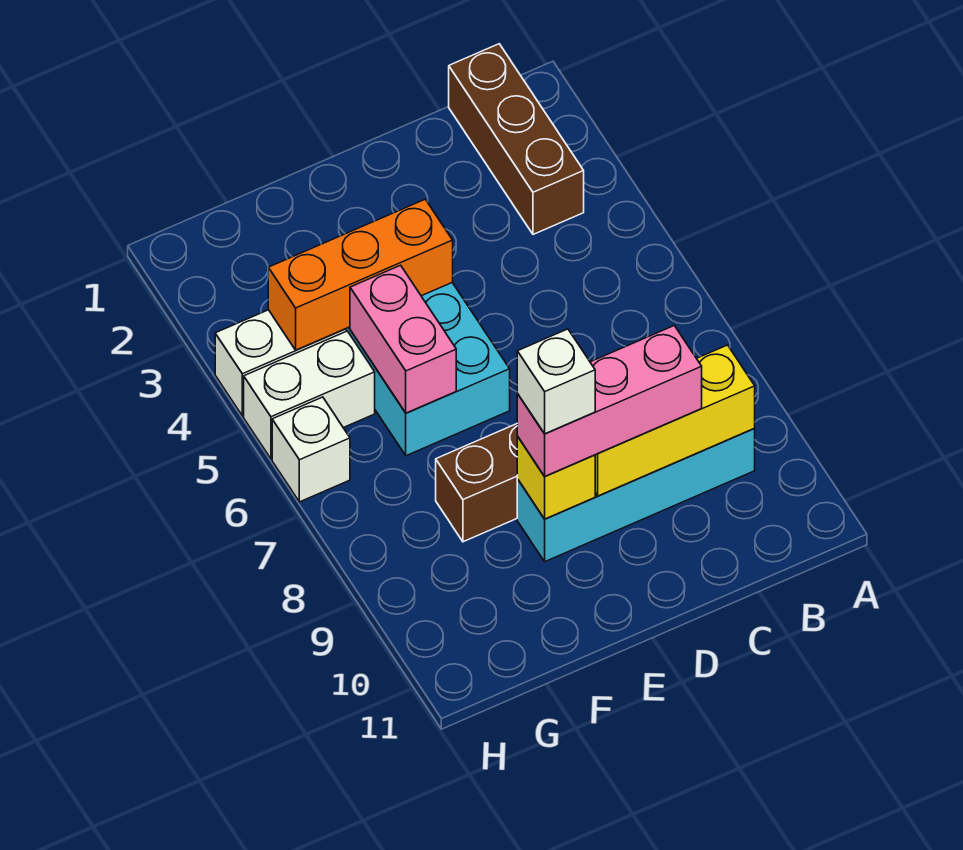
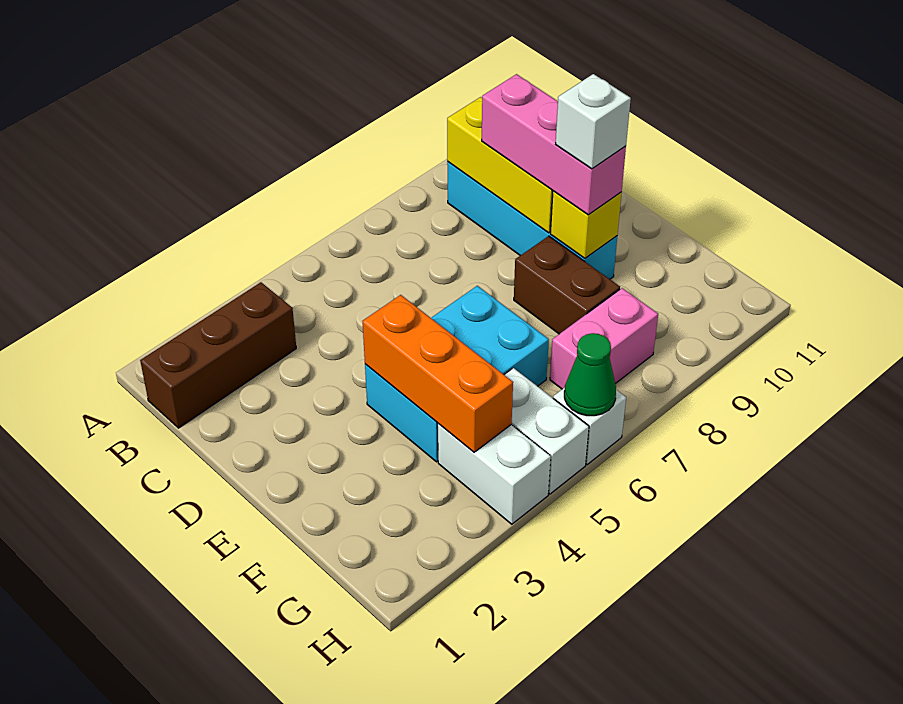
pink brick F5:F6 level 2 -> pink brick G7:G8 level 1
none -> green cone H6 level 2

